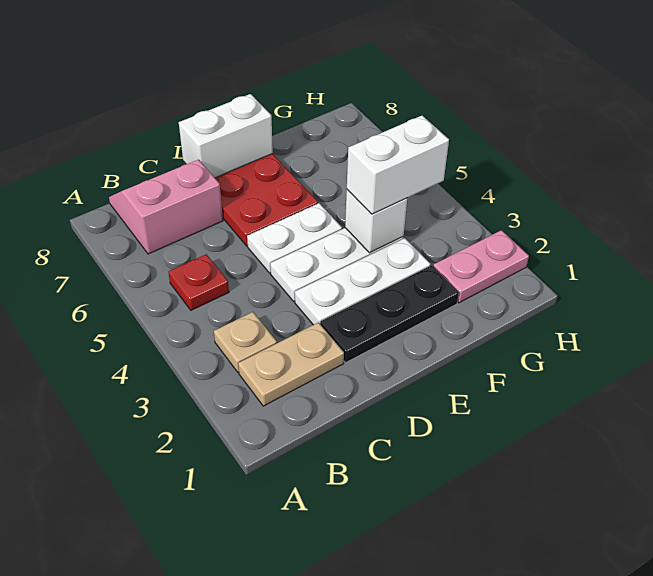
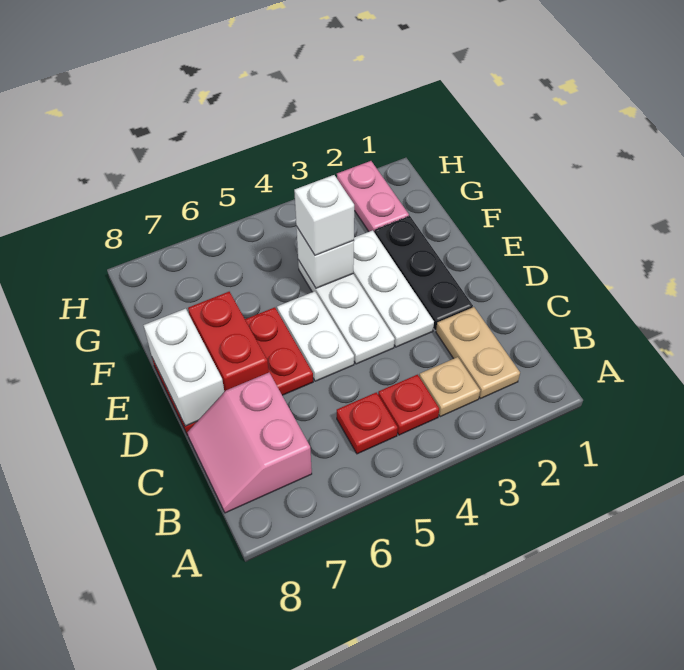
none -> red plate B4 level 1
none -> red brick D7:E7 level 2
white brick F4:G4 level 3 -> white brick F4 level 3

